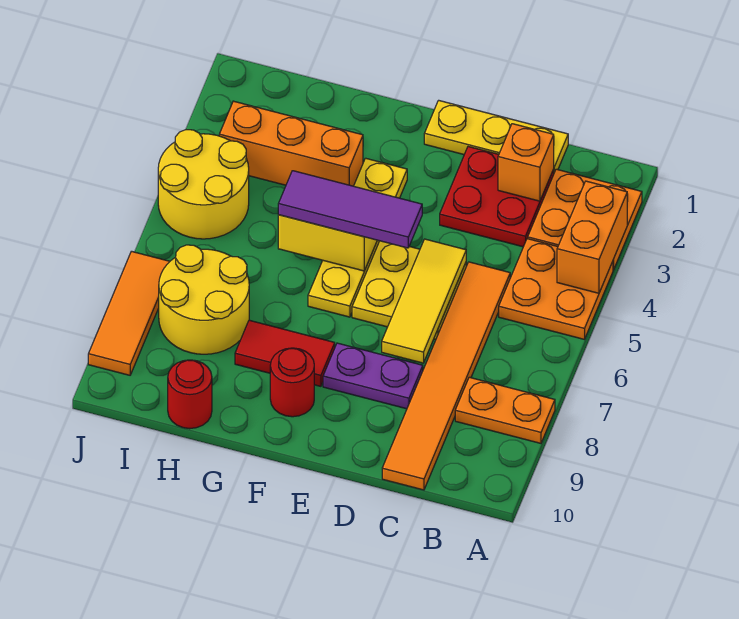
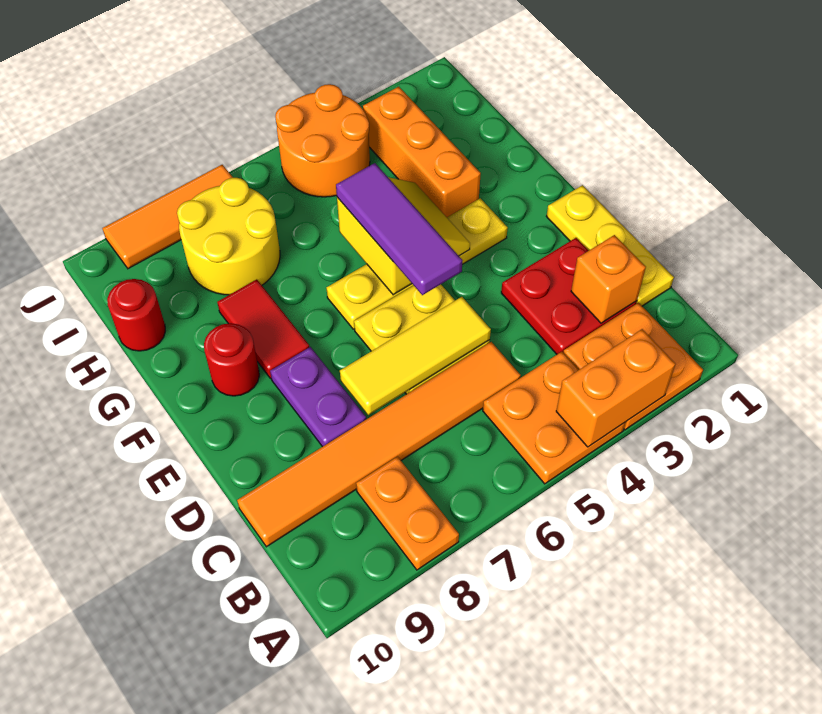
yellow round brick I4:J5 level 1 -> orange round brick I4:J5 level 1

